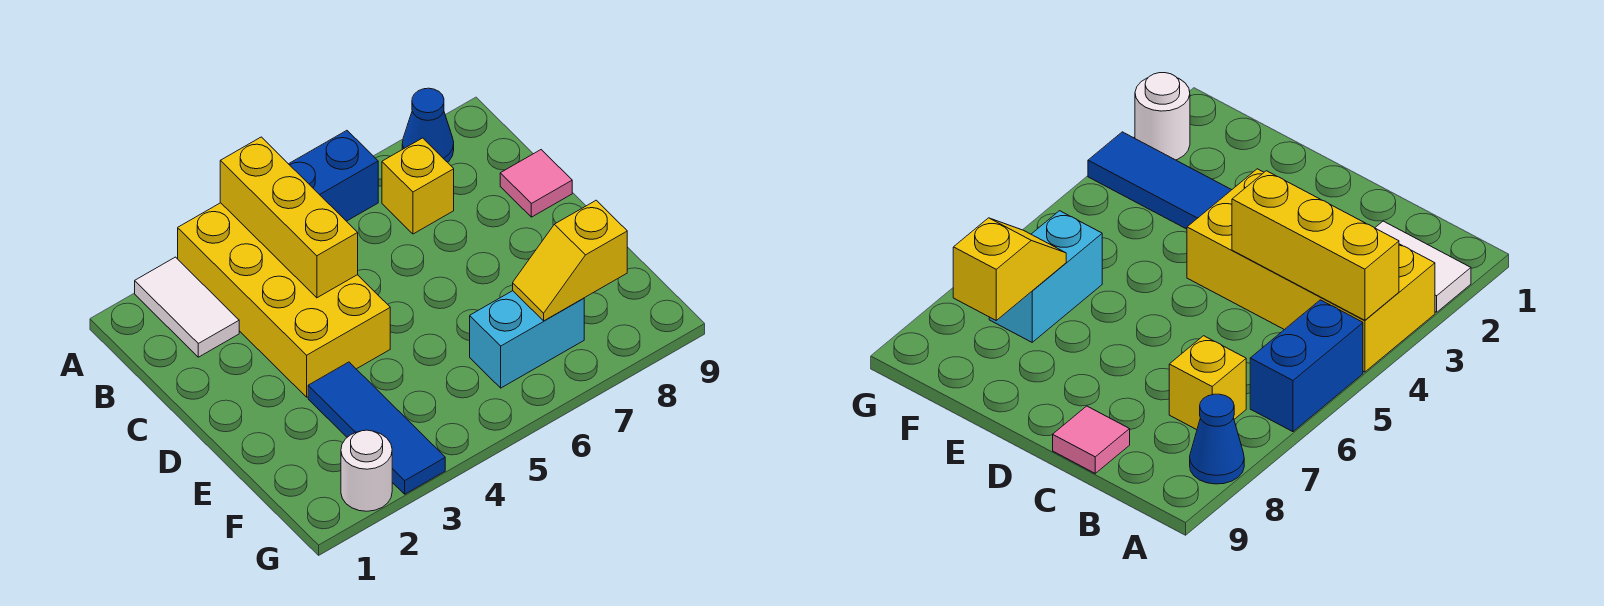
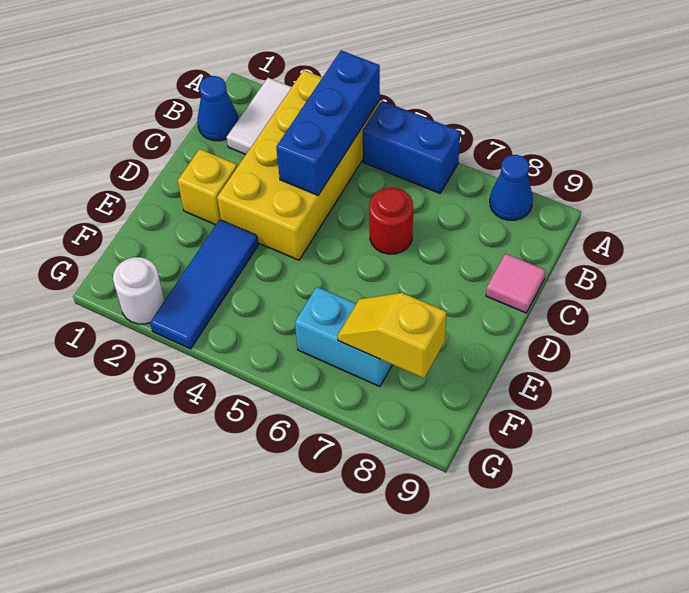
yellow brick A4:C4 level 2 -> blue brick A4:C4 level 2
none -> blue cone B1 level 1
yellow brick B7 level 1 -> yellow brick D2 level 1
none -> red round brick C6 level 1

